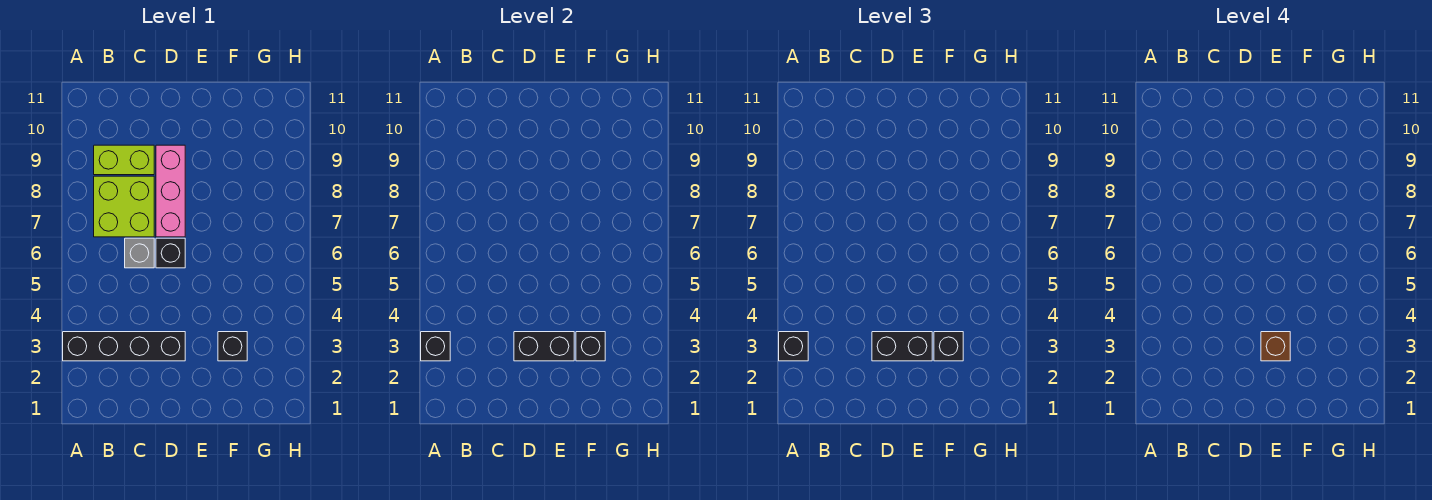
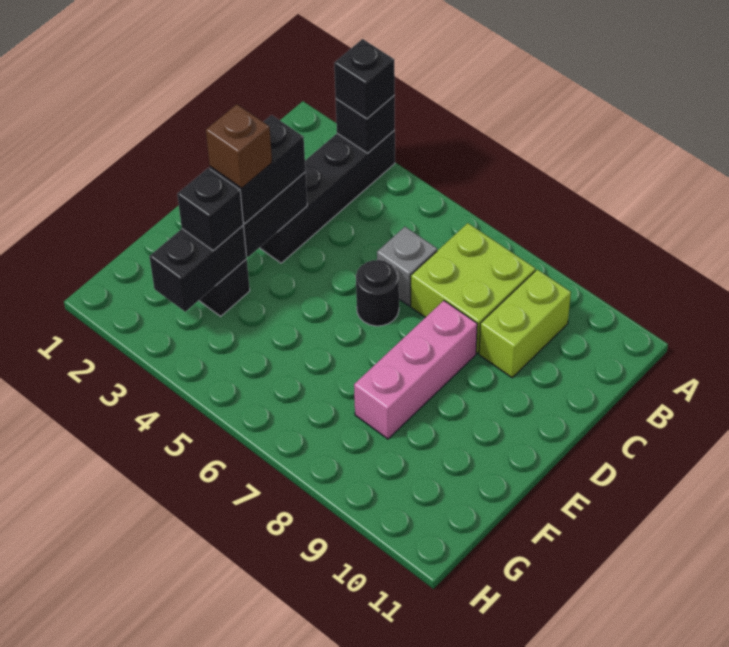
black brick D6 level 1 -> black round brick D6 level 1
pink brick D7:D9 level 1 -> pink brick D8:F8 level 1
black brick F3 level 2 -> black brick F3:G3 level 2

